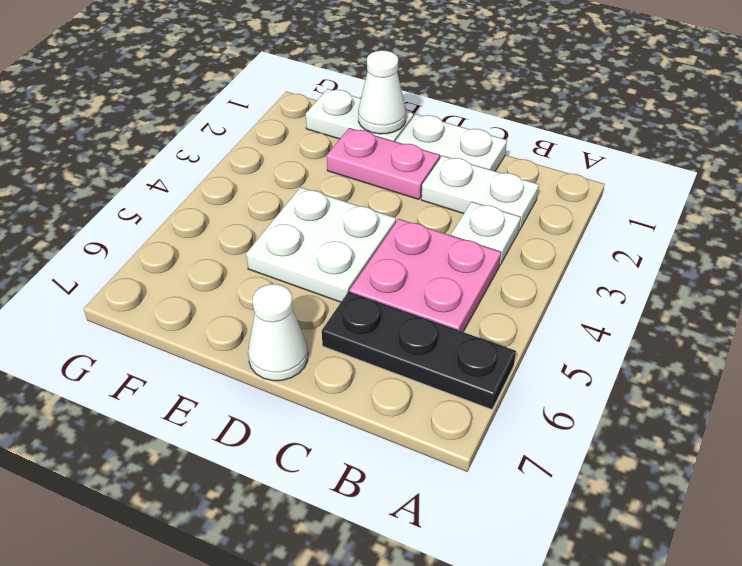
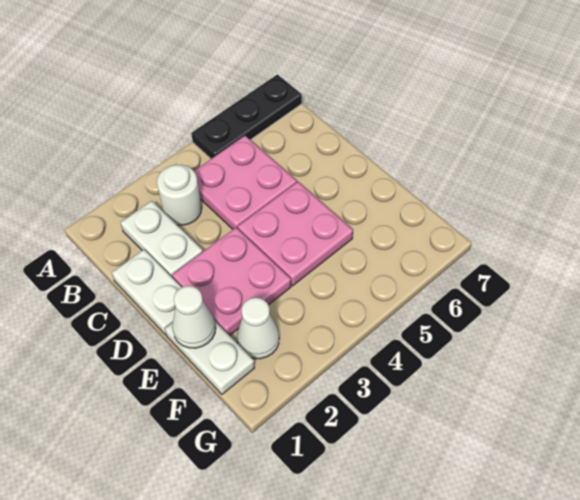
black plate A6:C6 level 1 -> black plate A5:A7 level 1
white plate B3 level 1 -> white round brick B3 level 1
pink plate D2:E2 level 1 -> pink plate D2:E3 level 1
white plate D4:E5 level 1 -> pink plate D4:E5 level 1
white cone D7 level 1 -> white cone F2 level 1

